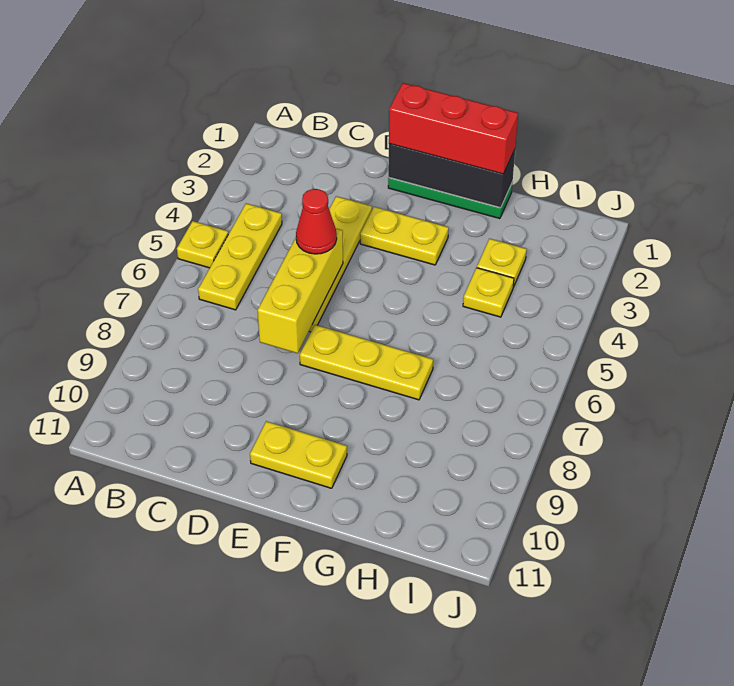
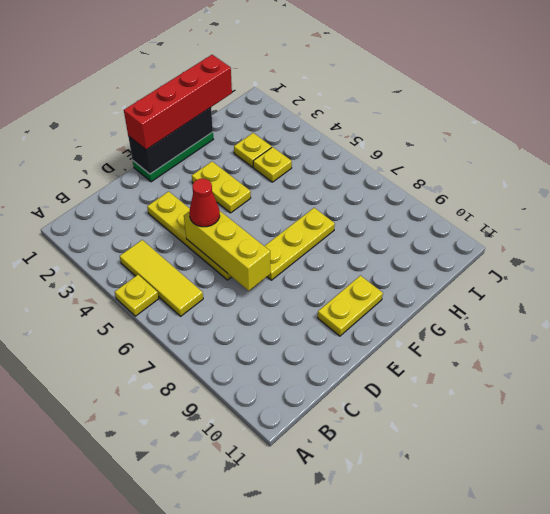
yellow plate B4:B6 level 1 -> yellow tile B4:B6 level 1
red brick E1:G1 level 3 -> red brick E1:H1 level 3
yellow plate E3:F3 level 1 -> yellow plate F3:F4 level 1

